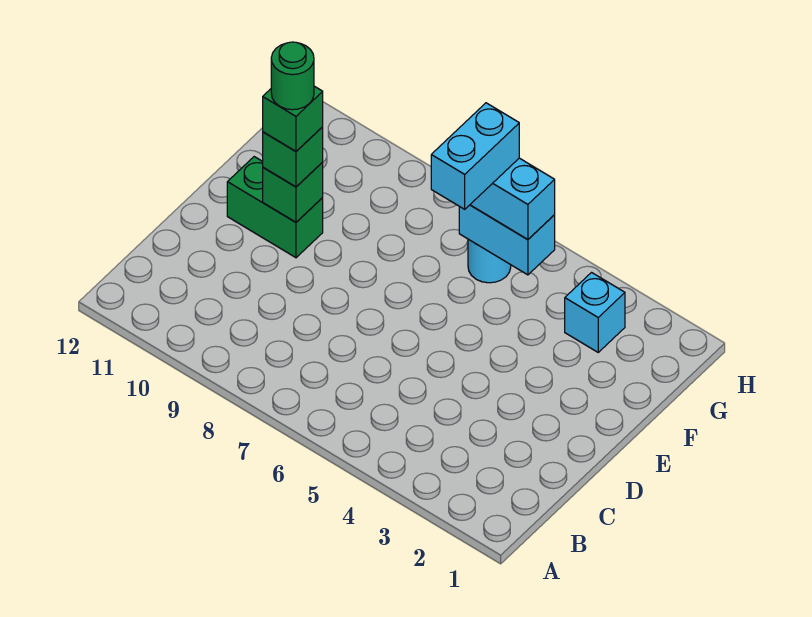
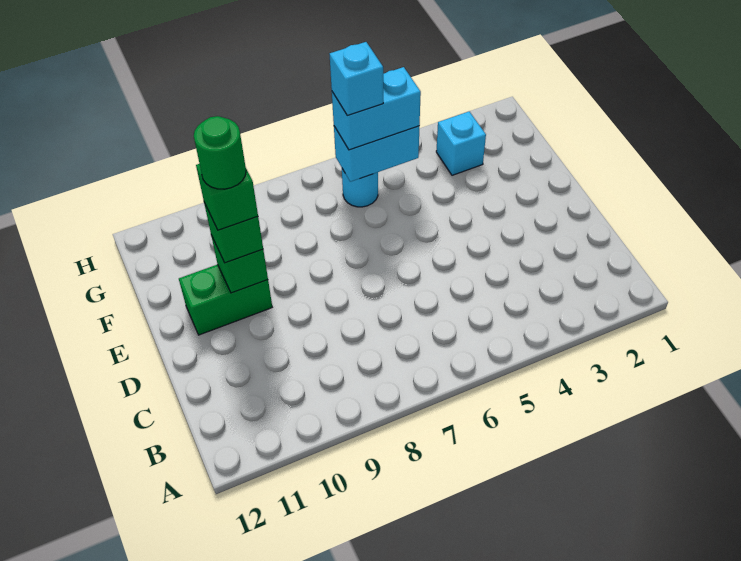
cyan brick F6:G6 level 4 -> cyan brick G6 level 4

